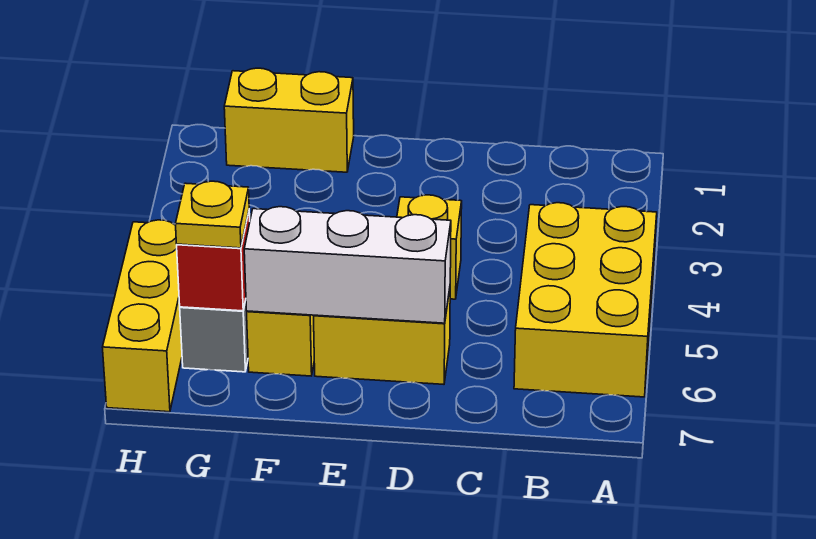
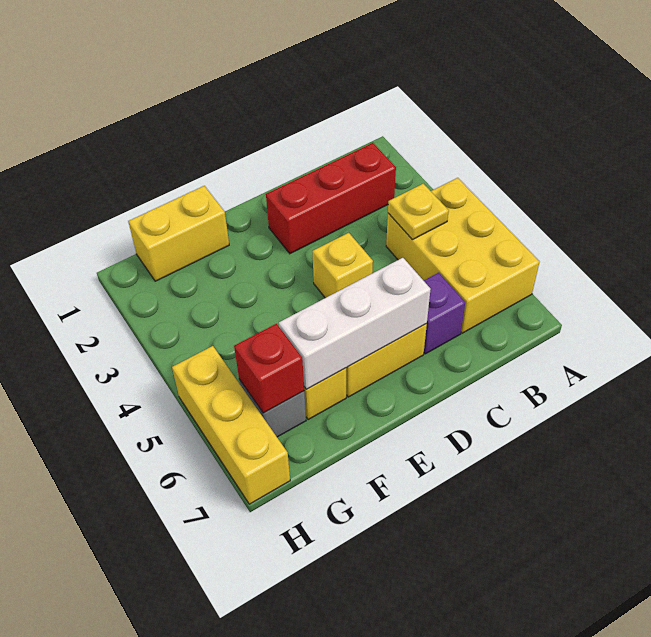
none -> red brick B2:D2 level 1
none -> purple brick C6 level 1
yellow plate G6 level 3 -> yellow plate B4 level 2

